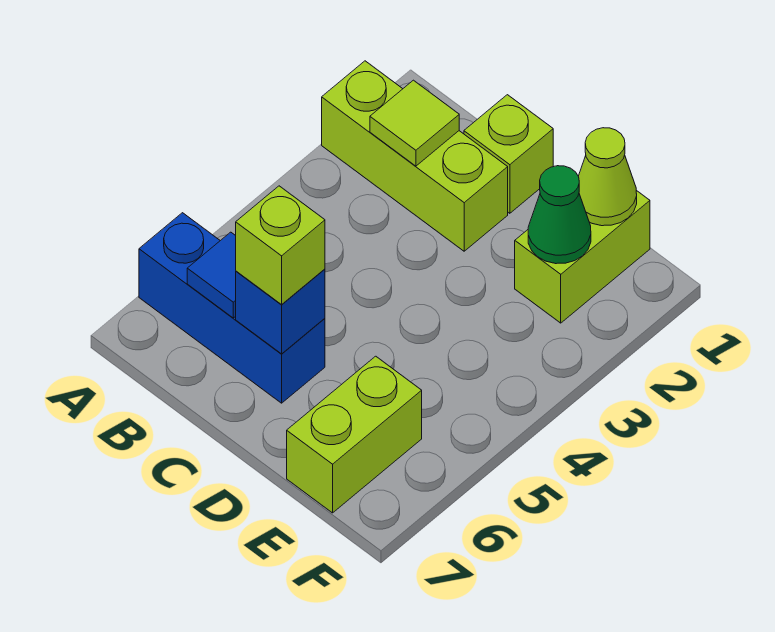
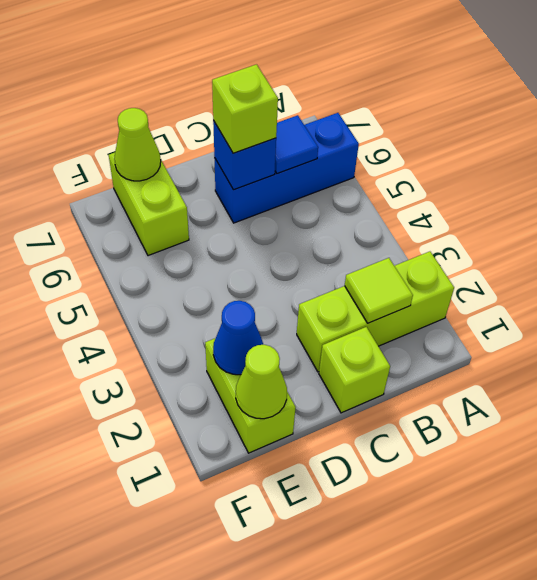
green cone E2 level 2 -> blue cone E2 level 2
none -> lime cone E7 level 2

